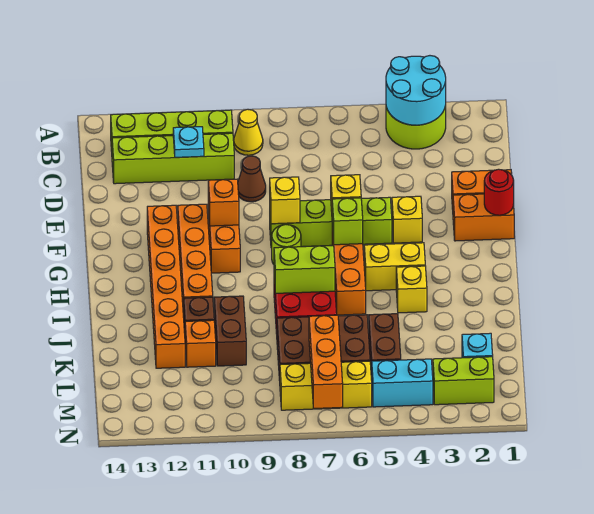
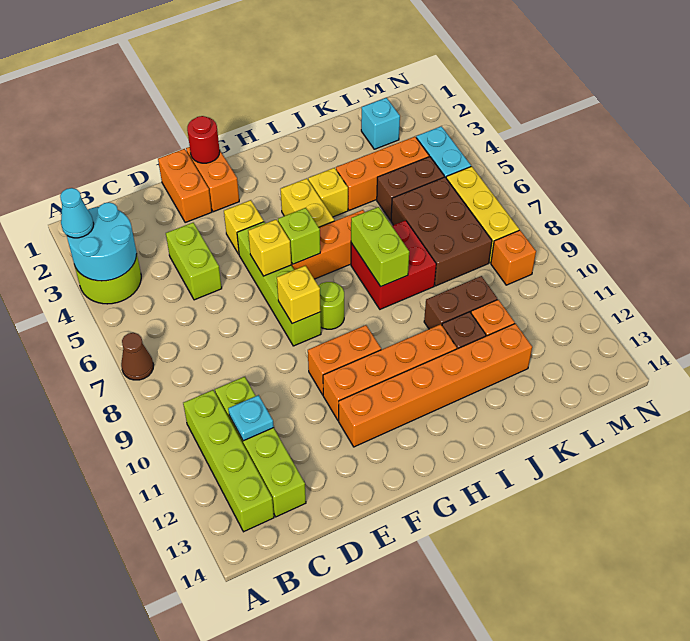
none -> cyan cone A3 level 3
yellow cone B9 level 1 -> none
brown cone D9 level 1 -> brown cone A7 level 1
orange brick F10 level 2 -> orange brick M9 level 1
orange brick L7:N7 level 2 -> orange brick J4:L4 level 1
lime brick M2:M3 level 1 -> lime brick D4:D5 level 1

